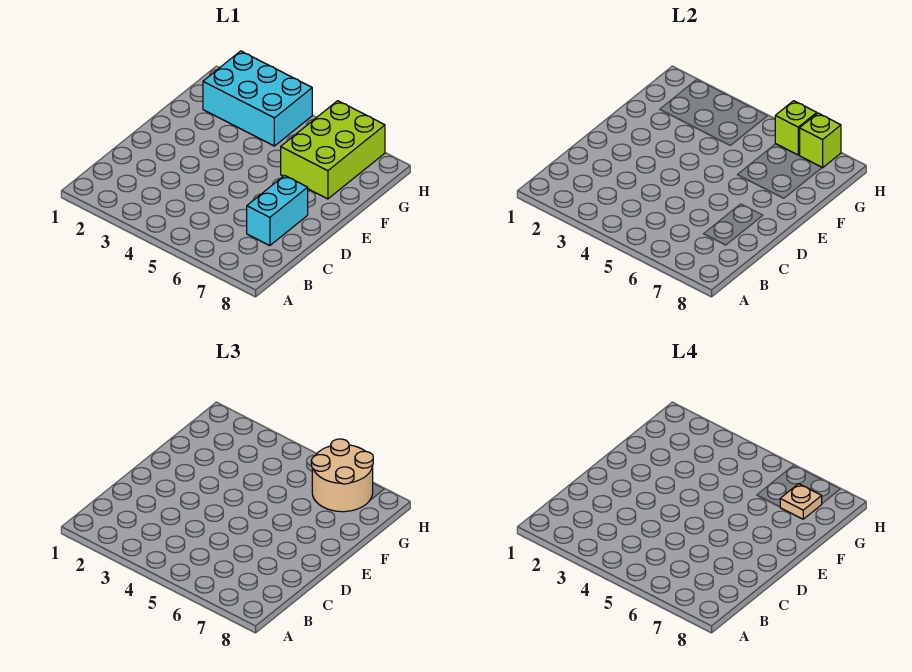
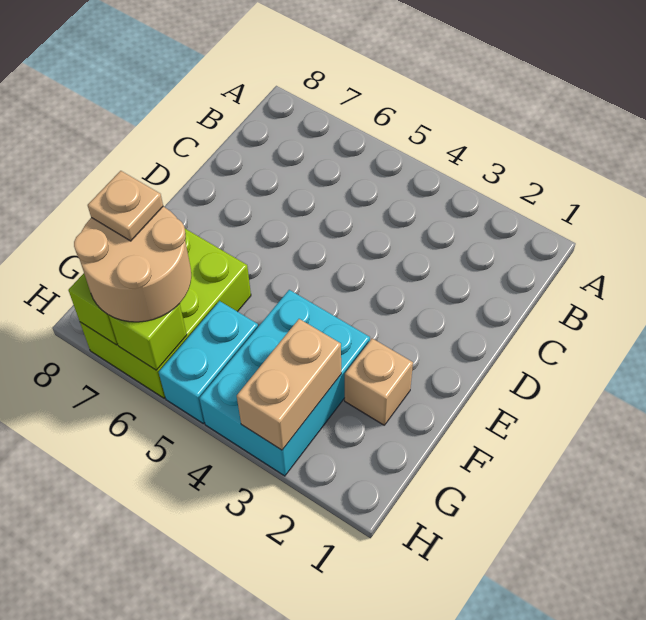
cyan brick C7:D7 level 1 -> cyan brick G5:H5 level 1
none -> tan brick F2 level 1
cyan brick G2:H4 level 1 -> cyan brick F3:H4 level 1
none -> tan brick G3:H3 level 2

